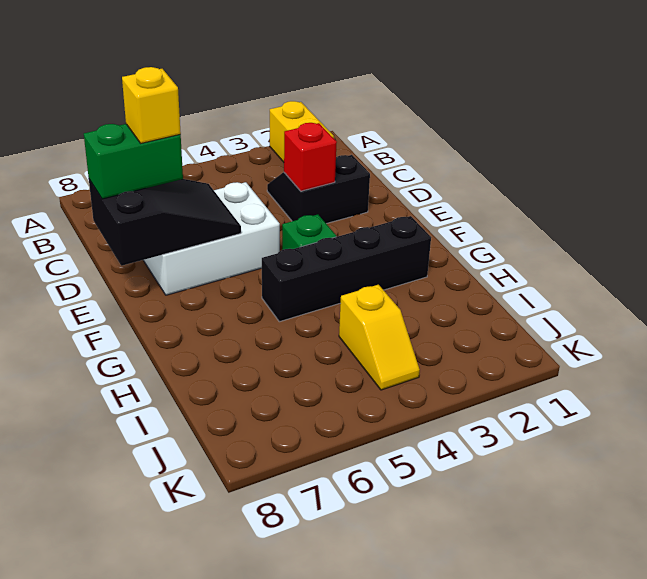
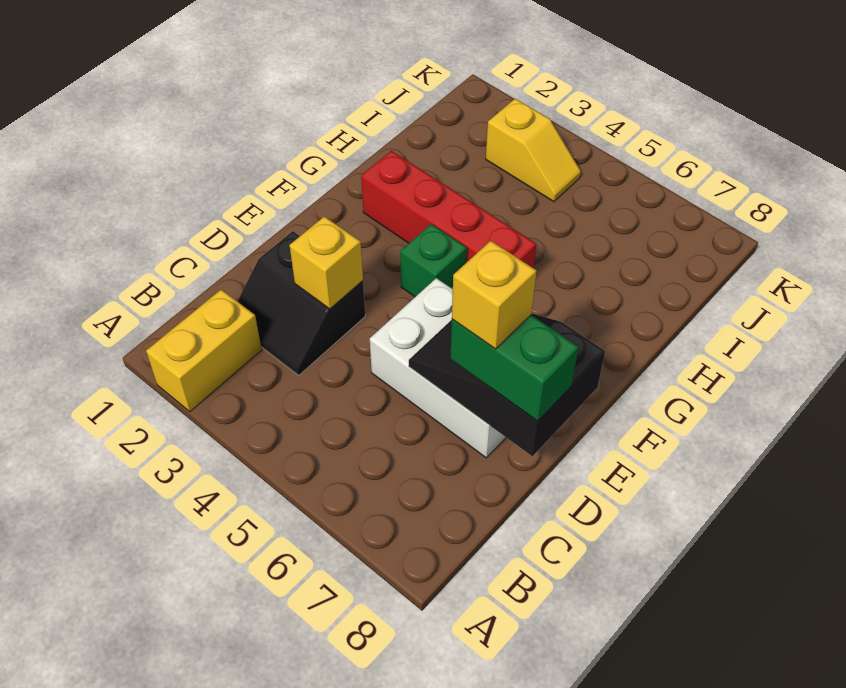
red brick D3 level 2 -> yellow brick D3 level 2
black brick G2:G5 level 1 -> red brick G2:G5 level 1
yellow slope I4:J4 level 1 top I -> yellow slope J3:J4 level 1 top 3

